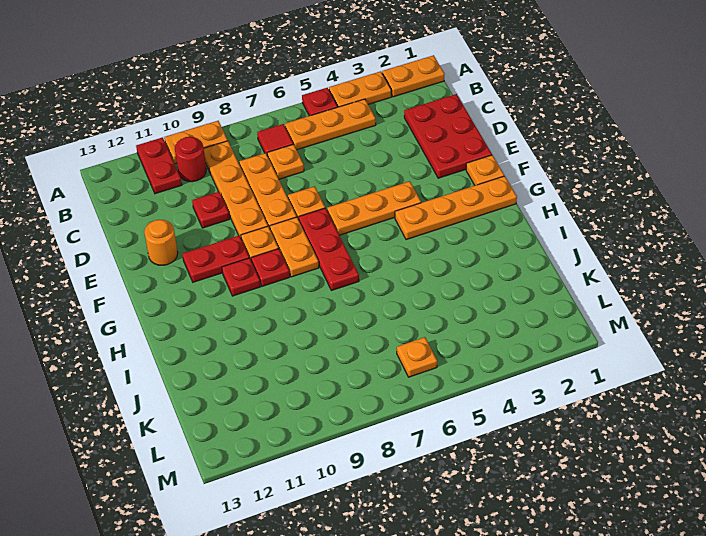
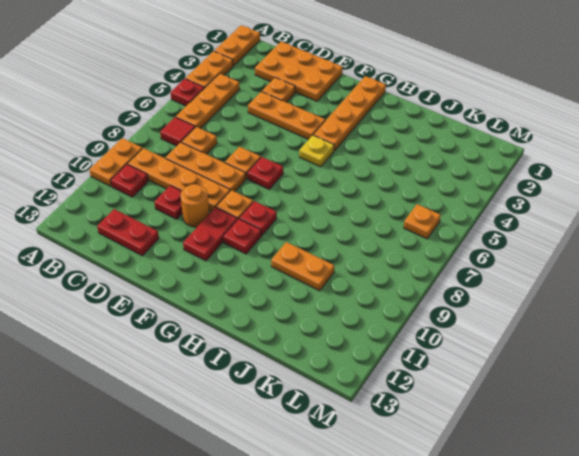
red plate A11:B11 level 1 -> red plate C12:D12 level 1
red round brick B10 level 1 -> red plate B10 level 1
red plate C1:E2 level 1 -> orange plate C1:E2 level 1
orange round brick E12 level 1 -> orange round brick E10 level 1
orange plate F1 level 1 -> orange plate D3 level 1
orange plate F4:F6 level 1 -> orange plate D4:F4 level 1
red plate F7:H7 level 1 -> red plate F7 level 1
orange plate F8:G8 level 1 -> orange plate I10:J10 level 1
none -> yellow plate G5 level 1

